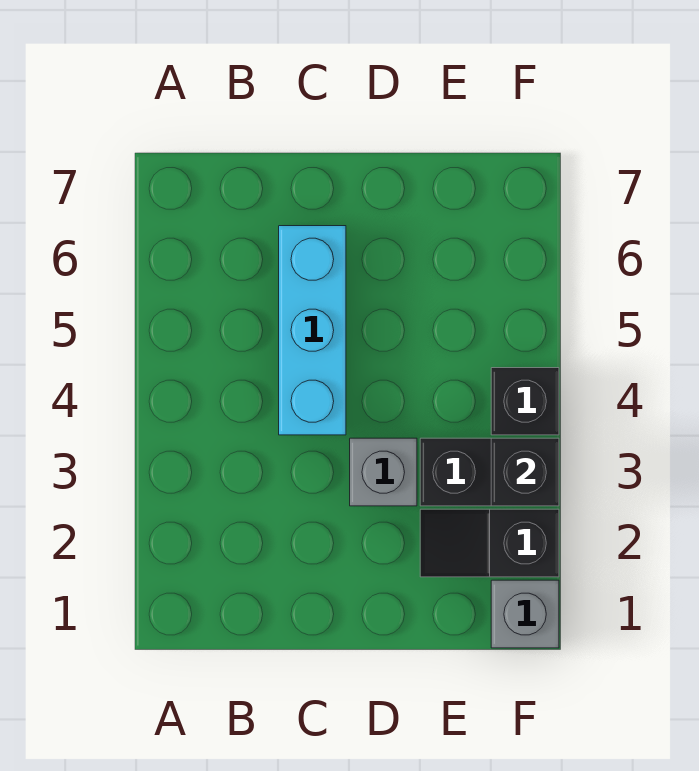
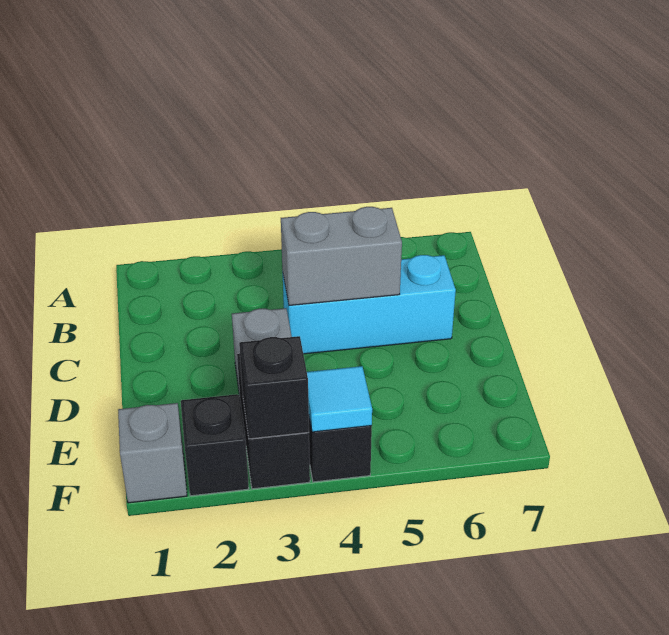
none -> grey brick C4:C5 level 2
none -> cyan tile F4 level 2

